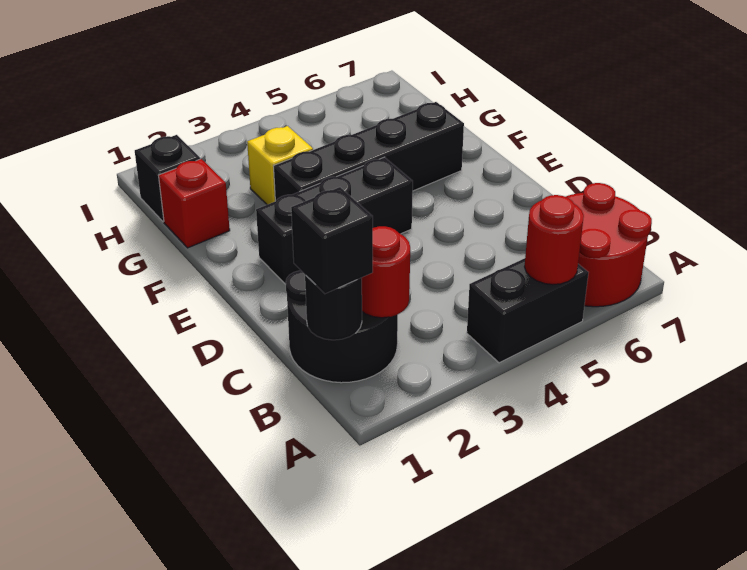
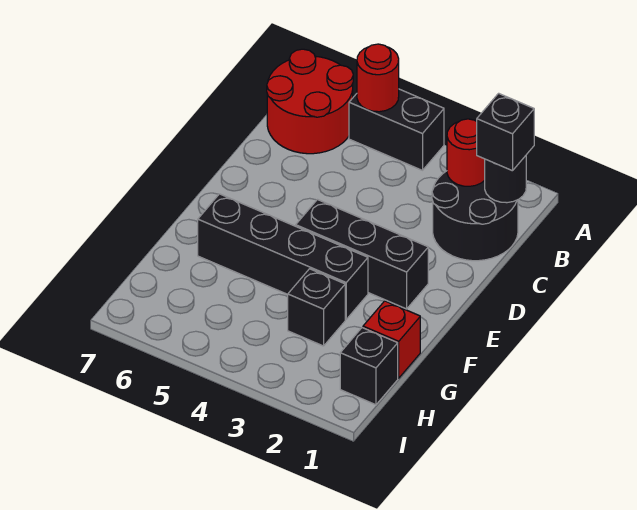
yellow brick G3 level 1 -> black brick G3 level 1

